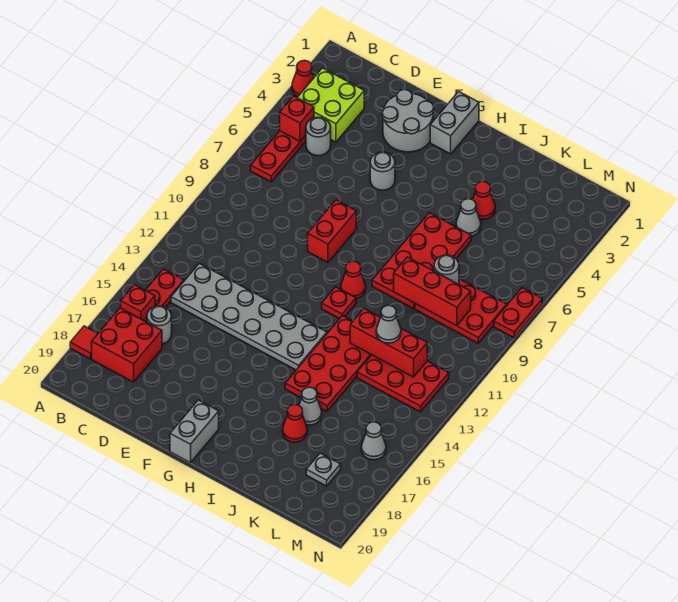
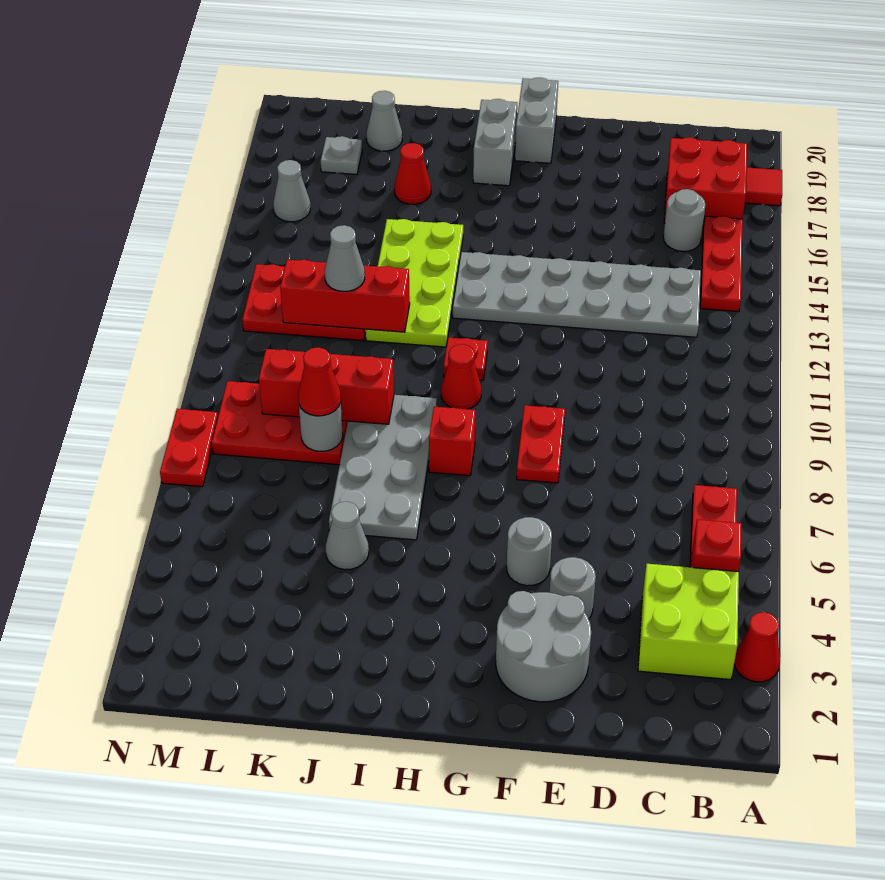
red brick B16 level 2 -> red brick H8 level 1
grey round brick C5 level 1 -> grey round brick E4 level 1
red brick F8:F9 level 1 -> red plate F8:F9 level 1
grey brick G1:G2 level 1 -> grey brick H18:H19 level 1
red plate I6:J9 level 1 -> grey plate I6:J9 level 1
red plate I12:J15 level 1 -> lime plate I12:J15 level 1
red cone J4 level 1 -> red cone K8 level 3
grey cone J16 level 1 -> grey cone K19 level 1

